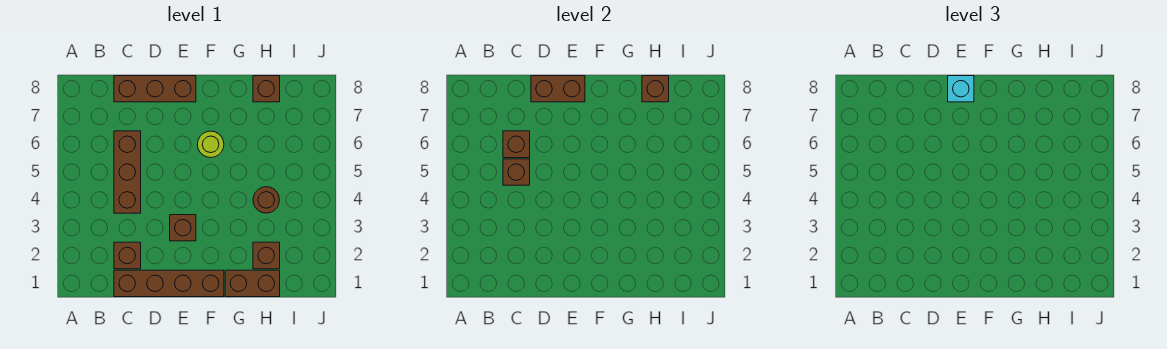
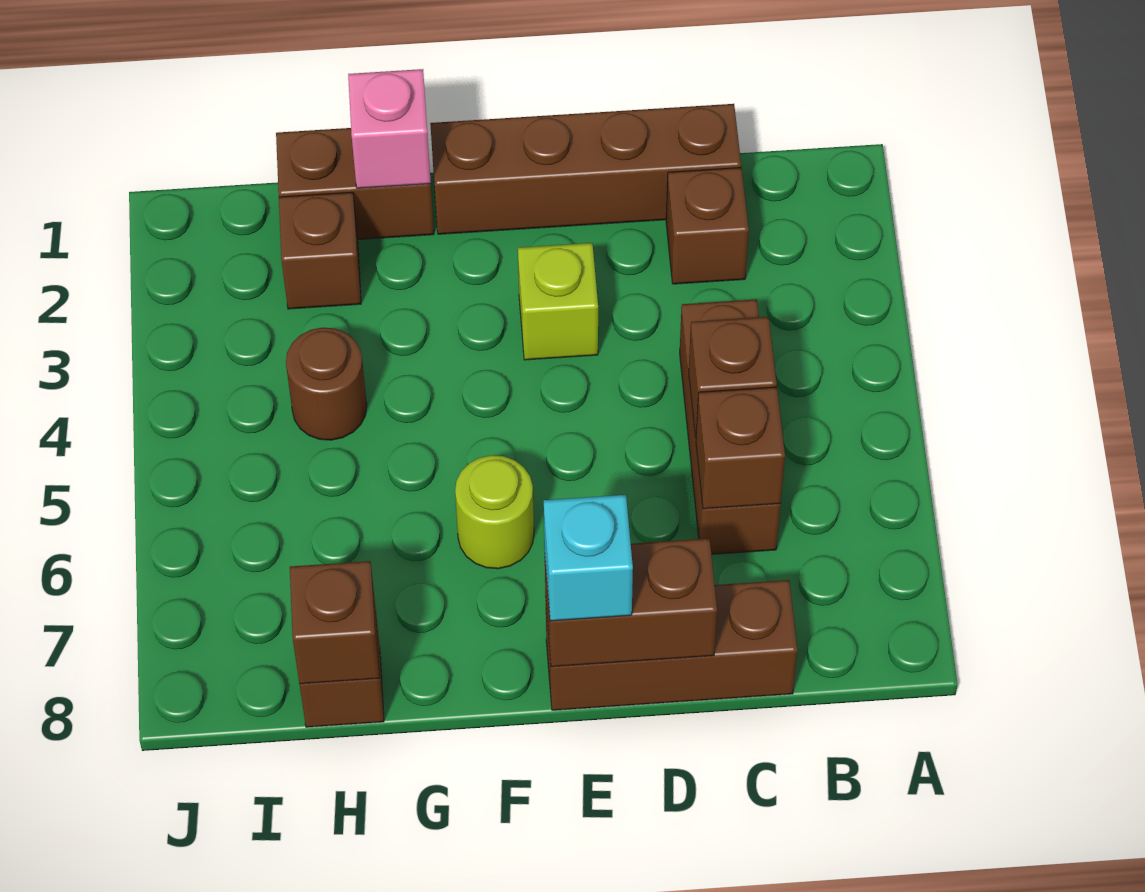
brown brick E3 level 1 -> lime brick E3 level 1
none -> pink brick G1 level 2

